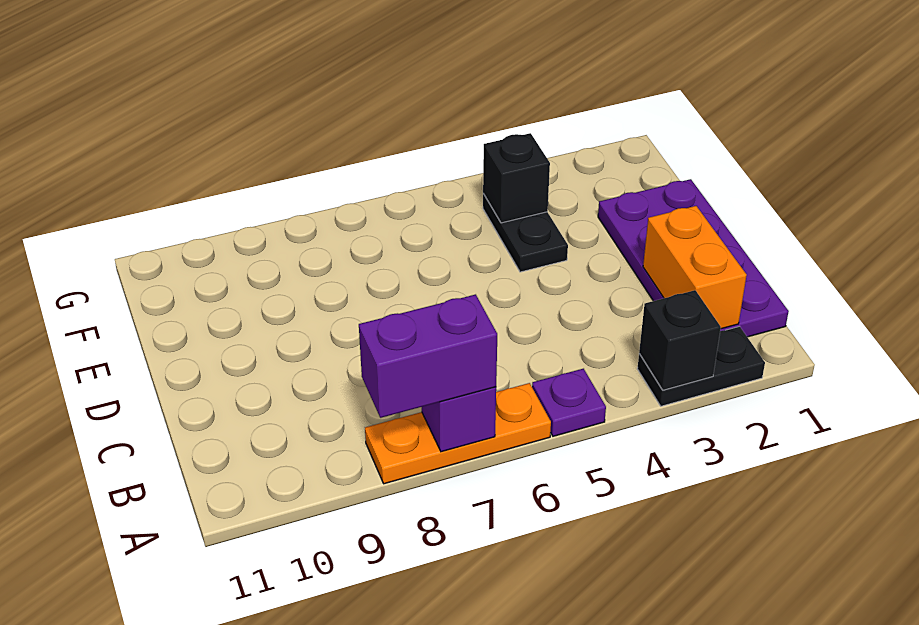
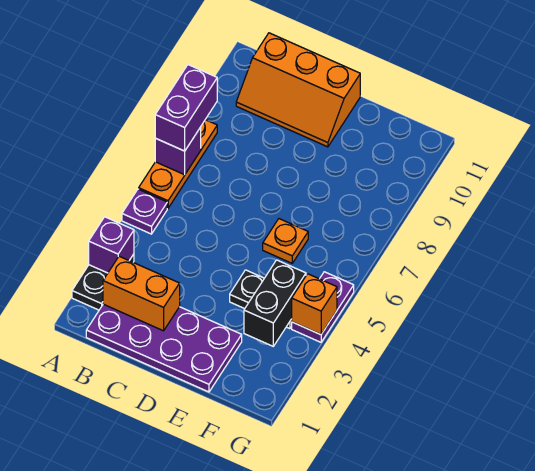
black brick A3 level 2 -> purple brick A3 level 2
none -> orange slope B10:D11 level 1 top 11
none -> orange plate E6 level 1
black brick F4 level 2 -> black brick F3:F4 level 2
none -> purple plate G4:G5 level 1
none -> orange brick G4 level 2

